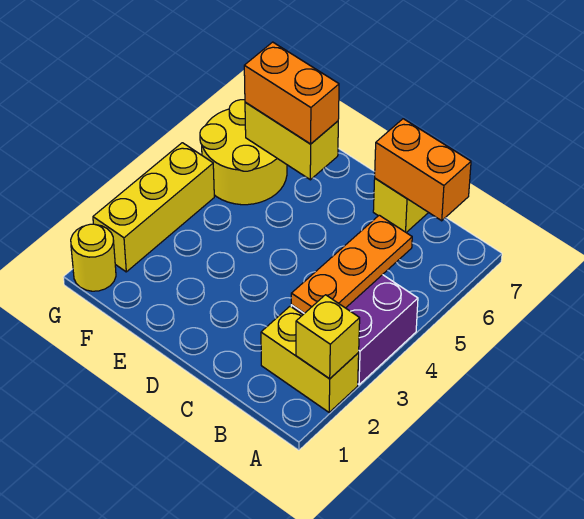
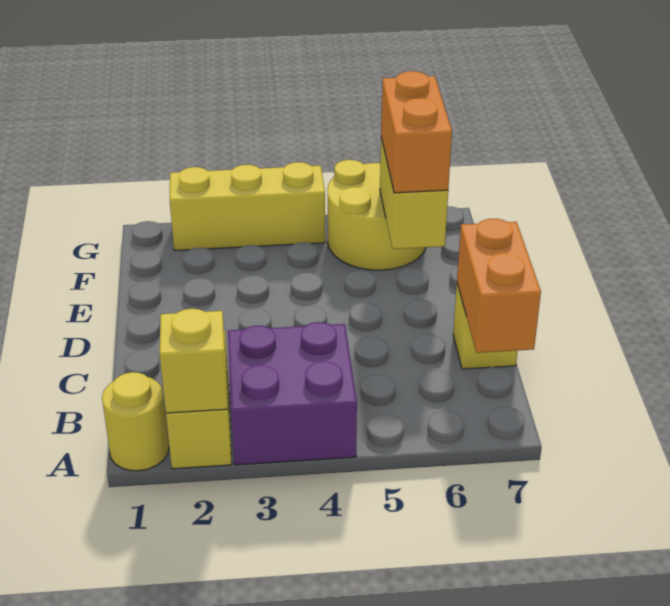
orange plate B3:B5 level 2 -> none
yellow round brick G1 level 1 -> yellow round brick A1 level 1

